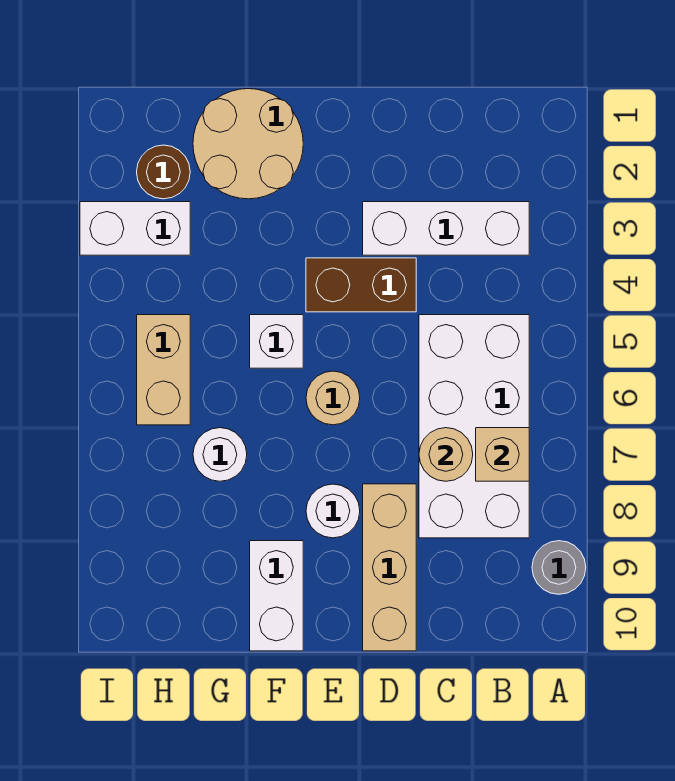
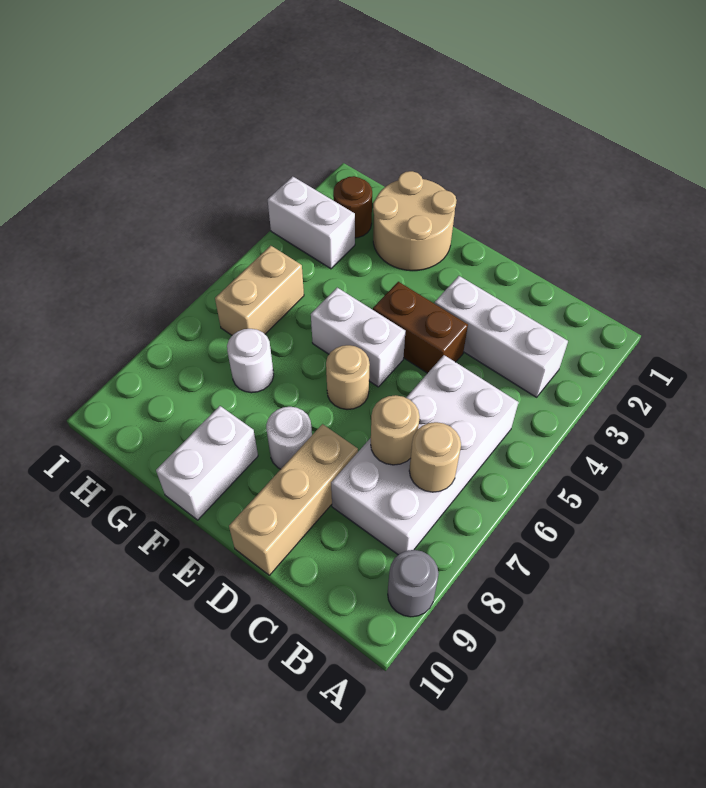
tan brick B7 level 2 -> tan round brick B7 level 2
white brick F5 level 1 -> white brick E5:F5 level 1

